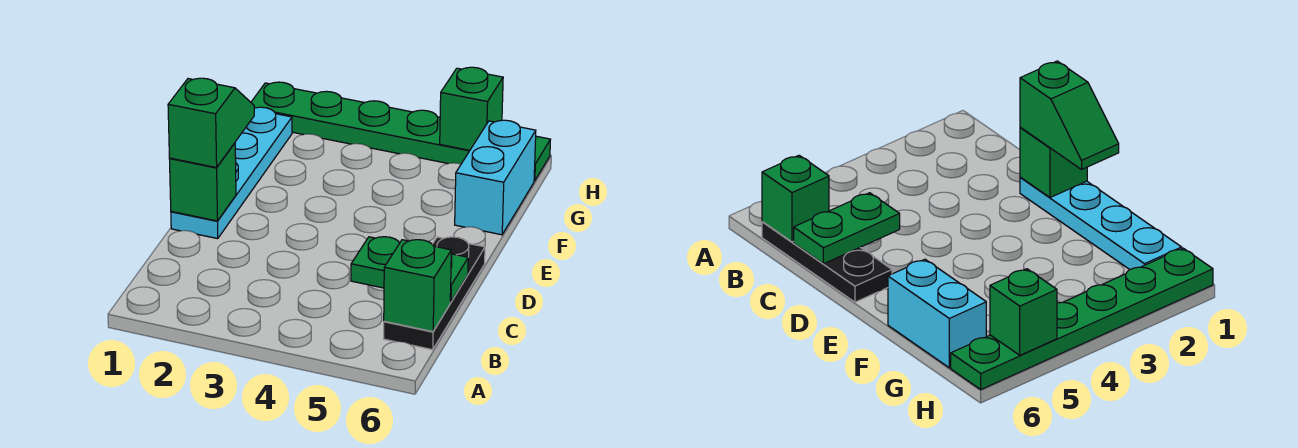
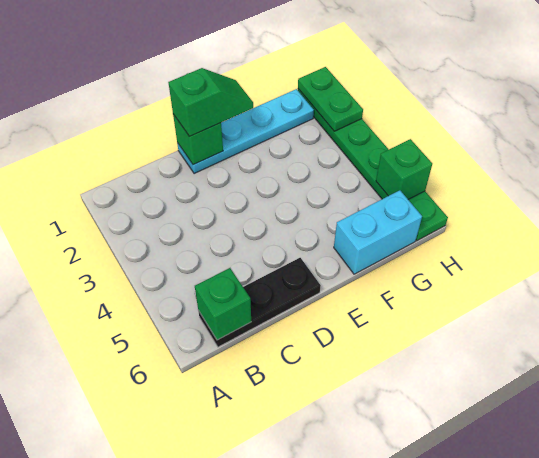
green plate C5:C6 level 2 -> green plate H1:H2 level 2

